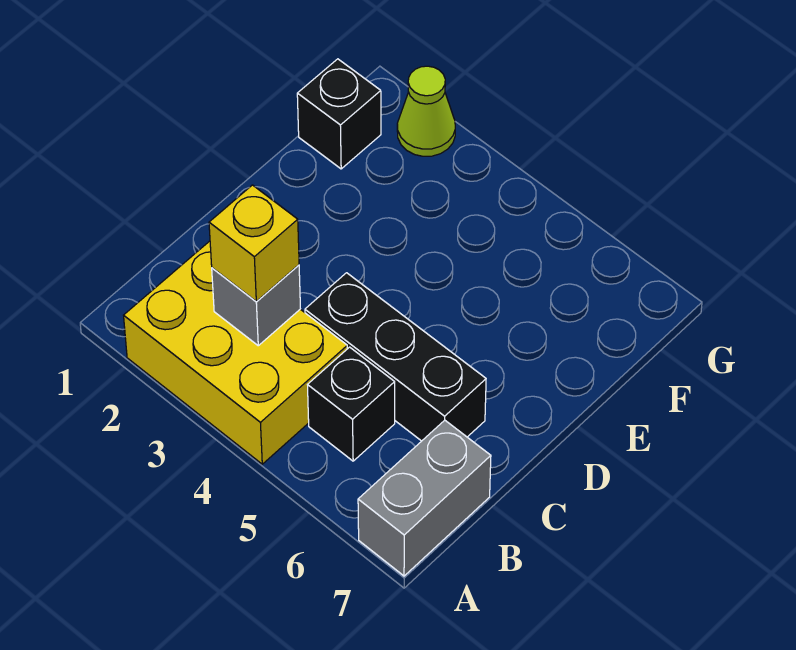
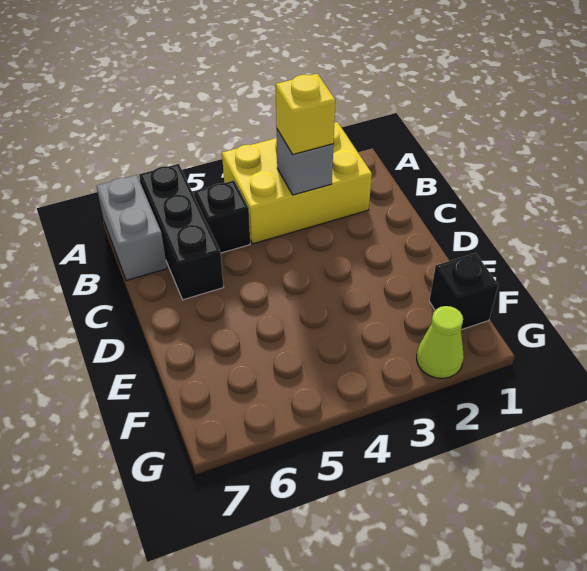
black brick C4:C6 level 1 -> black brick A6:C6 level 1

